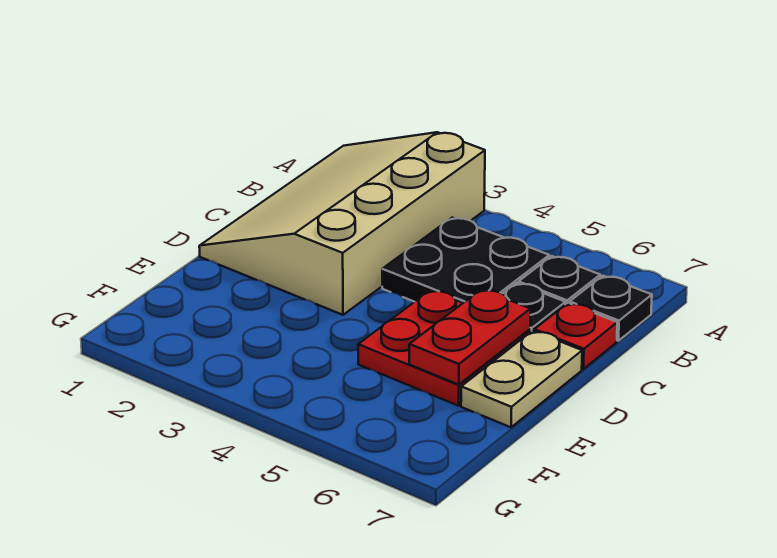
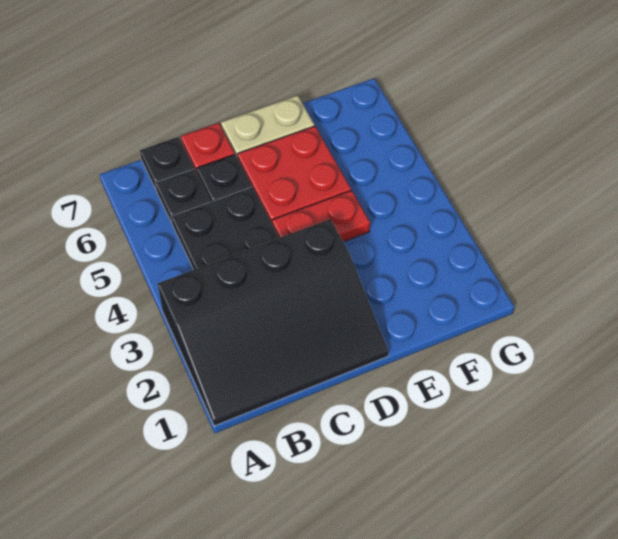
tan slope A1:D3 level 1 top 3 -> black slope A1:D3 level 1 top 3
red plate D6:E6 level 2 -> red plate D4:E4 level 1

